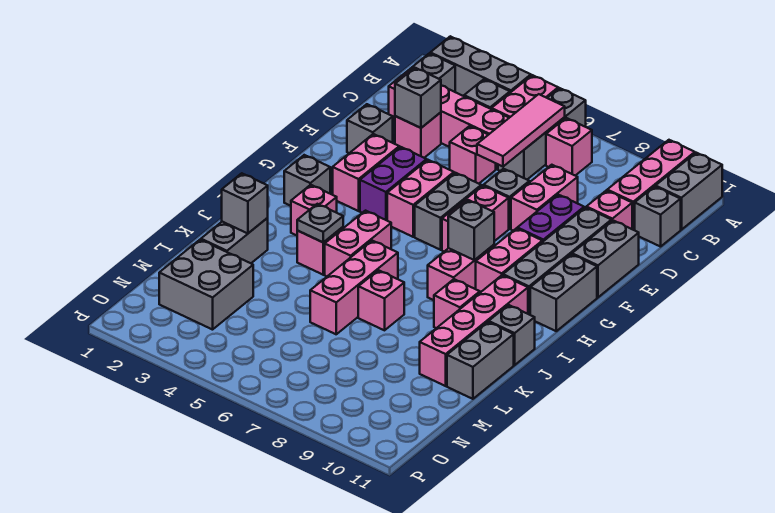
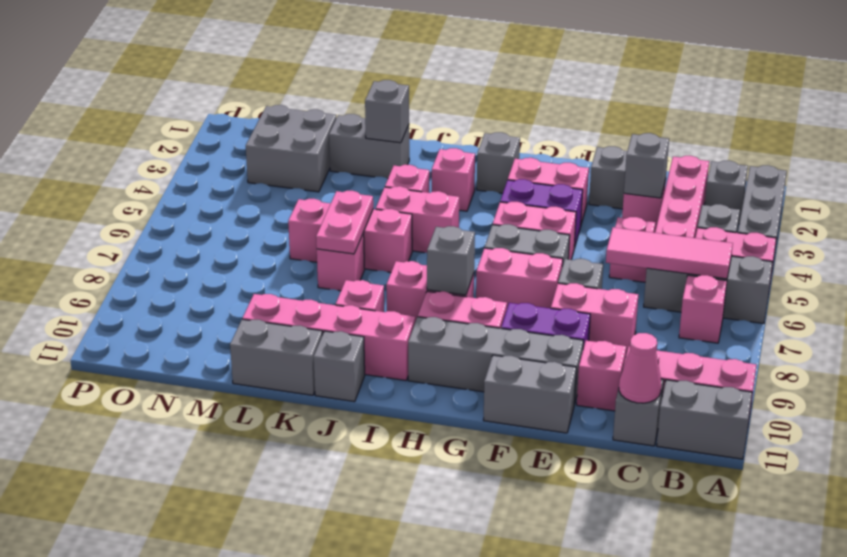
none -> pink cone C11 level 2
grey brick G11:H11 level 1 -> none
grey plate J4 level 2 -> none
none -> pink plate K6:K7 level 2

